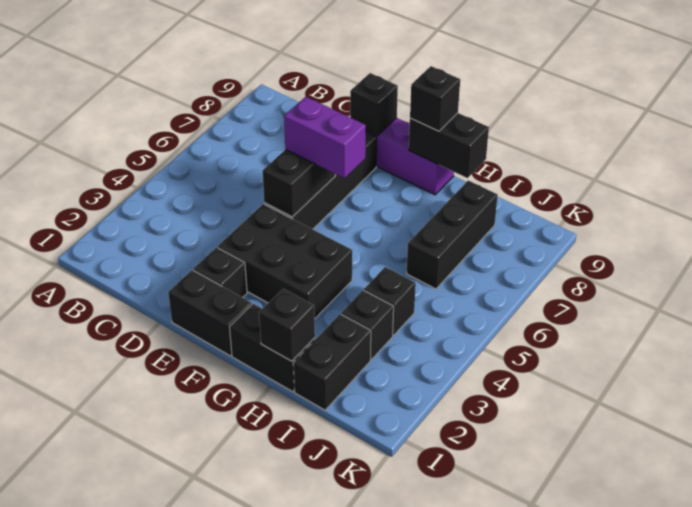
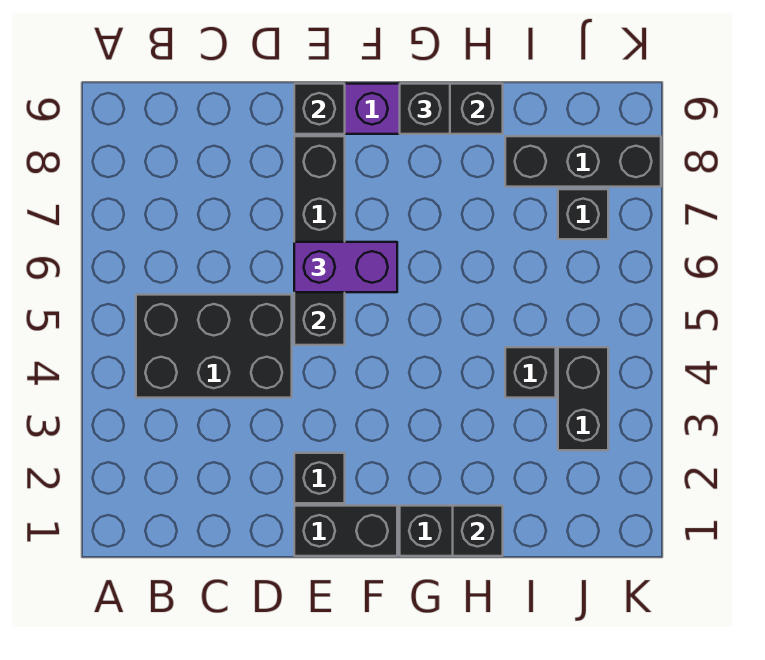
black brick E3:G4 level 1 -> black brick B4:D5 level 1
black brick I1:I2 level 1 -> black brick J3:J4 level 1
black brick I3 level 1 -> black brick J7 level 1
black brick I6:I8 level 1 -> black brick I8:K8 level 1

